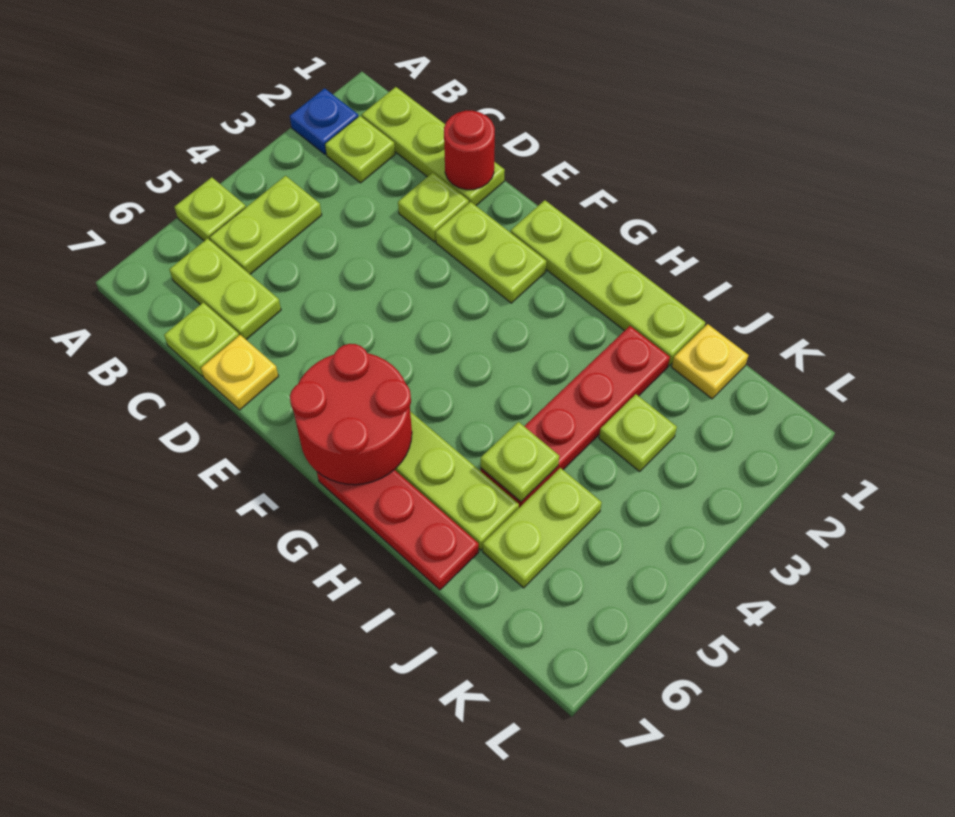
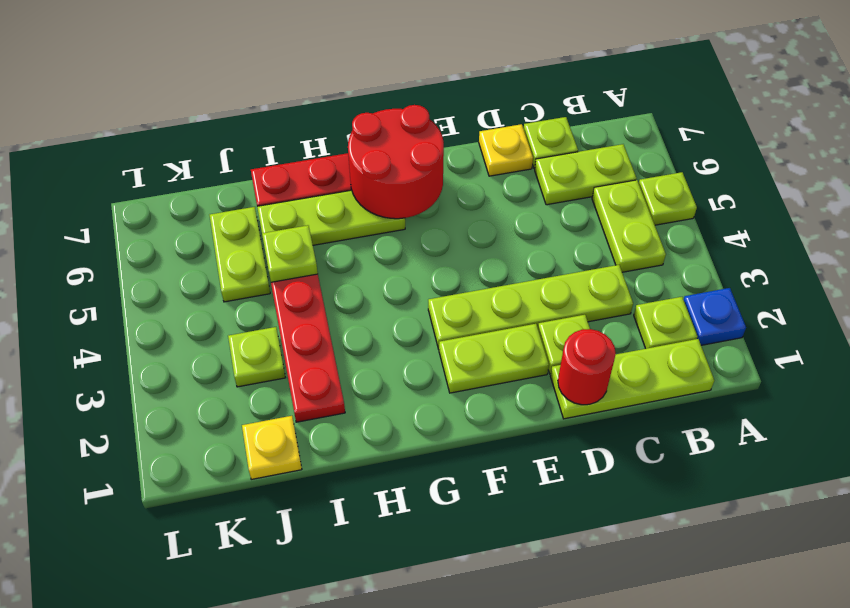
lime plate F1:I1 level 1 -> lime plate C3:F3 level 1

